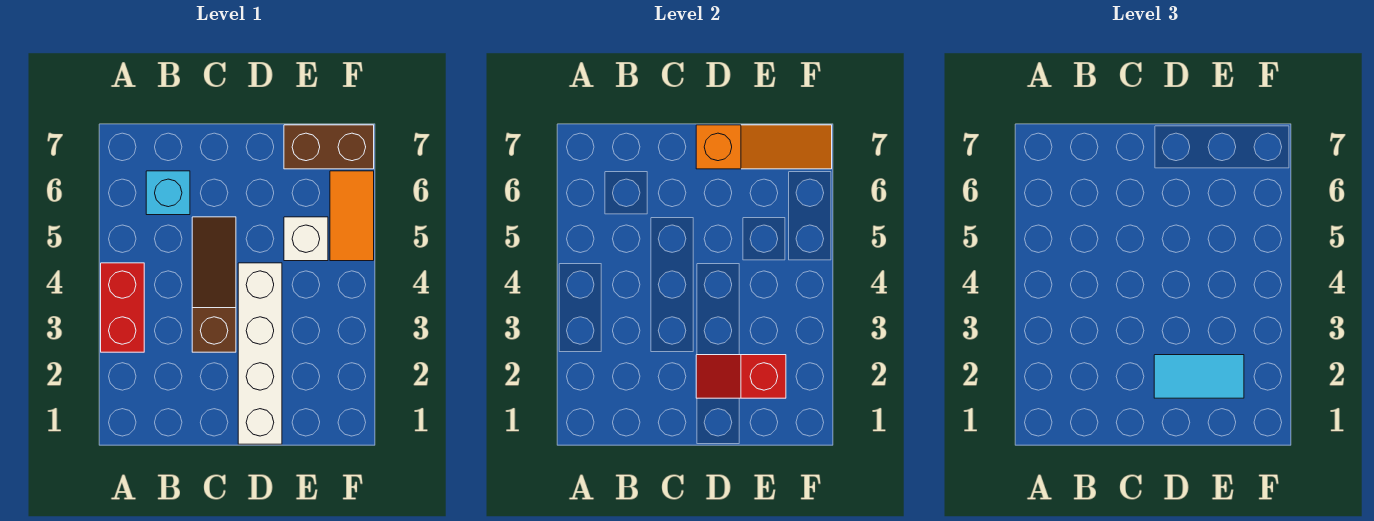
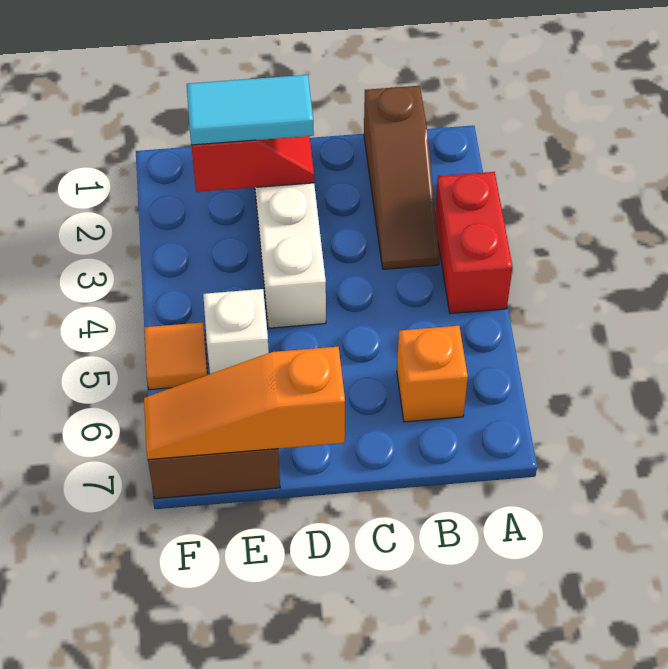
cyan brick B6 level 1 -> orange brick B6 level 1
brown slope C3:C5 level 1 top 3 -> brown slope B1:B3 level 1 top 1
orange tile F5:F6 level 1 -> orange tile F5 level 1

